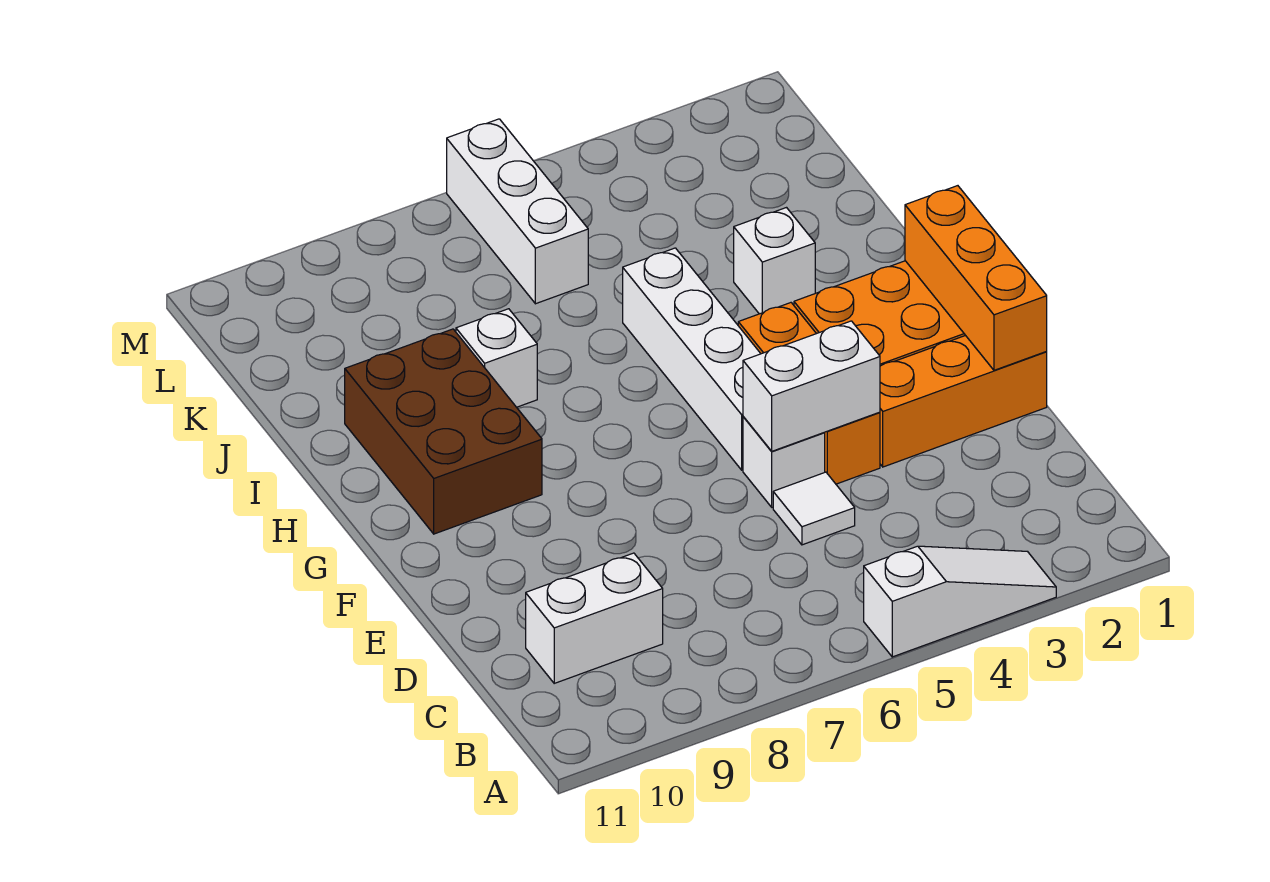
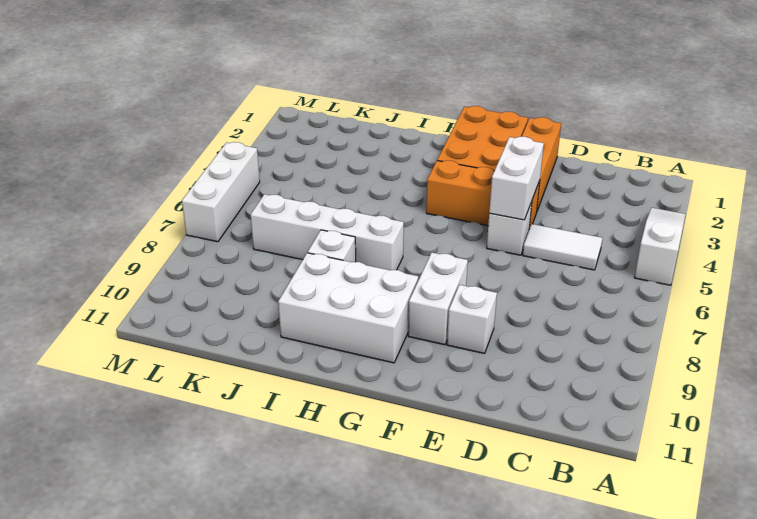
white brick C9:C10 level 1 -> white brick F8:F9 level 1
white tile D5 level 1 -> white tile C5:D5 level 1
orange brick E1:G1 level 2 -> none
white brick F5:I5 level 1 -> white brick H7:K7 level 1
brown brick G9:I10 level 1 -> white brick G9:I10 level 1
white brick I3 level 1 -> white brick E9 level 1
white brick K6:M6 level 1 -> white brick M5:M7 level 1

